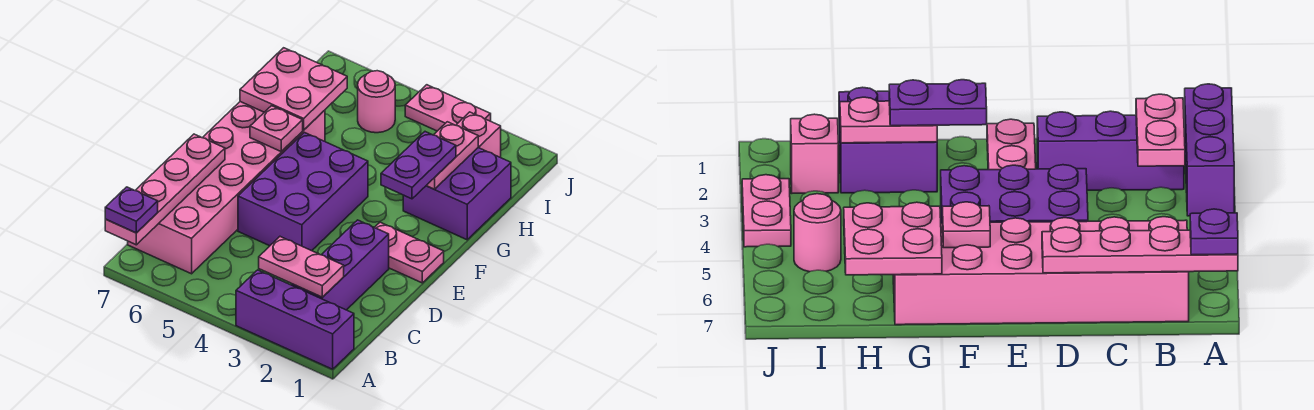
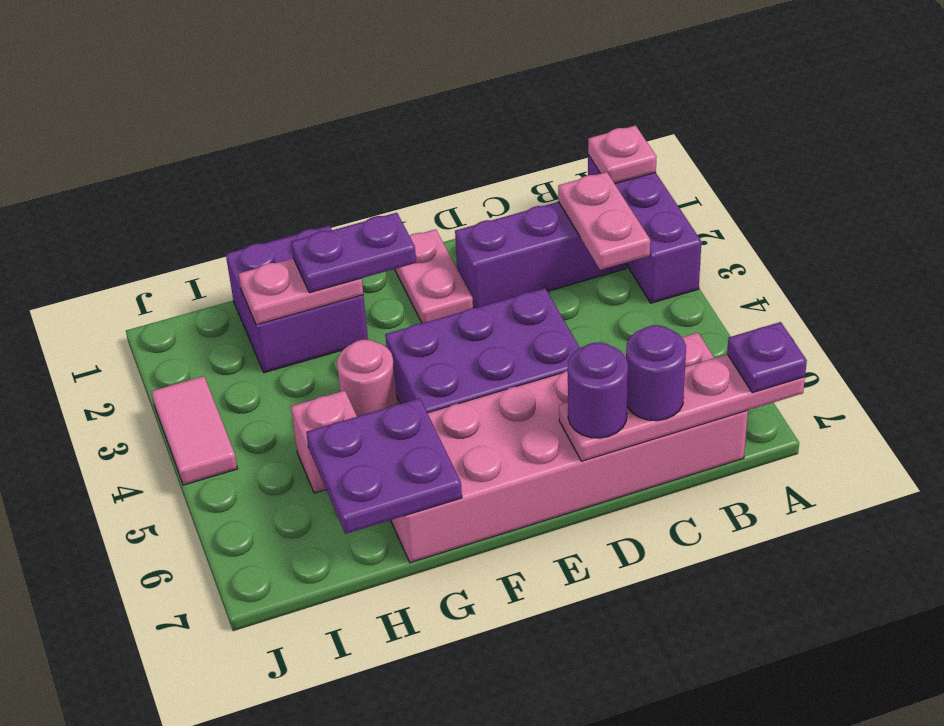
none -> purple round brick C7 level 3
none -> purple round brick D7 level 3
pink plate F6 level 2 -> pink plate A1 level 2
pink plate G6:H7 level 2 -> purple plate G6:H7 level 2
pink brick I2 level 1 -> pink brick H5 level 1
pink round brick I5 level 1 -> pink round brick G4 level 1
pink plate J3:J4 level 1 -> pink tile J3:J4 level 1

